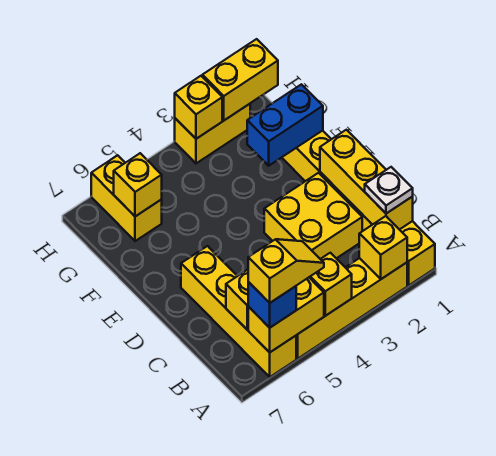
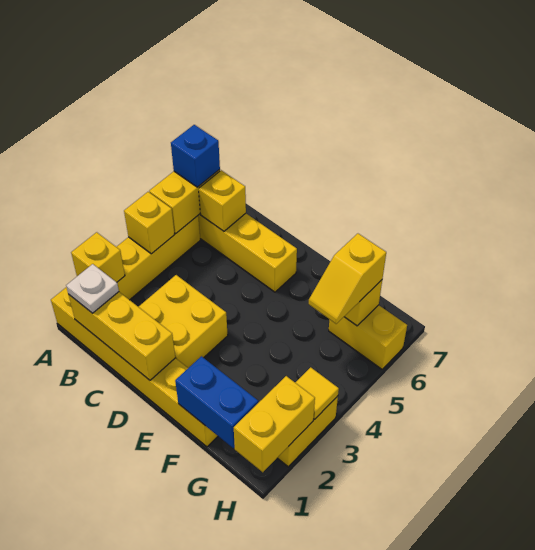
yellow slope A5:A6 level 4 top 6 -> yellow slope G5:G6 level 3 top 6
blue brick F1:F2 level 2 -> blue brick F1:G1 level 2
yellow brick H3 level 2 -> yellow tile H3 level 2

